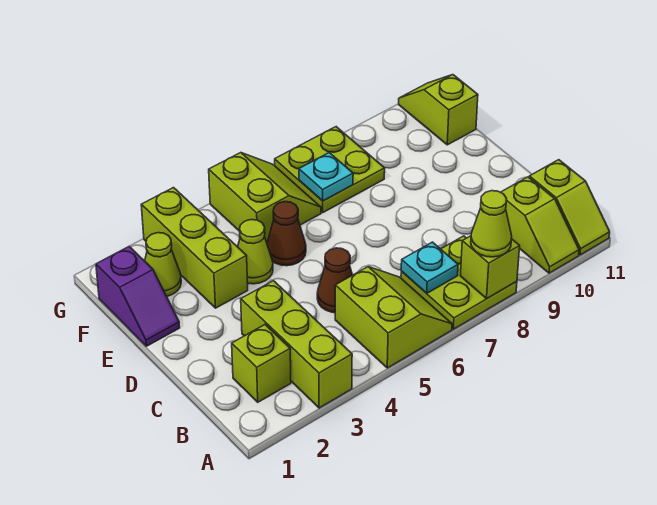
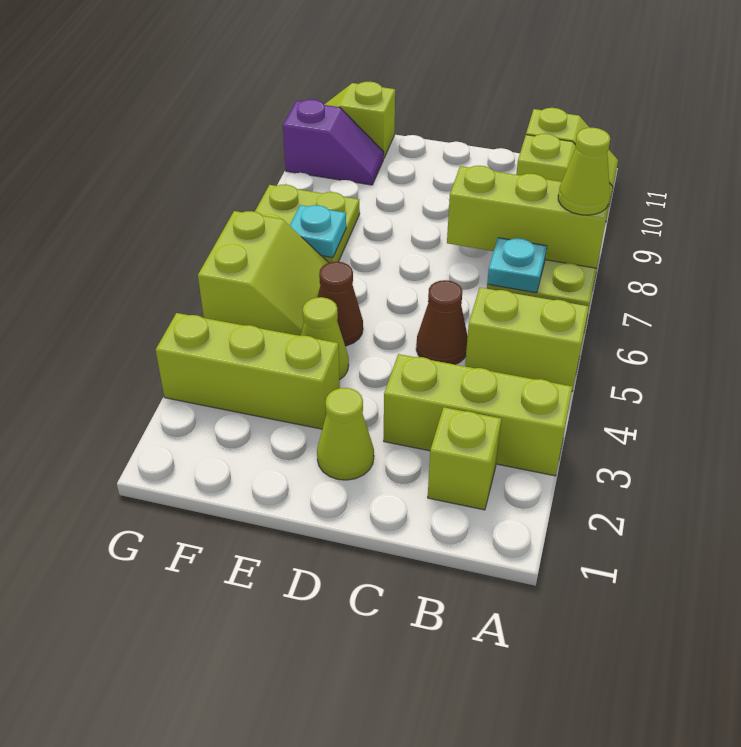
lime brick A8 level 2 -> lime brick A8:C8 level 2
purple slope E1:F1 level 1 top F -> purple slope F10:G10 level 1 top G
lime cone F2 level 1 -> lime cone D2 level 1
lime slope F5:G6 level 1 top 5 -> lime slope F5:G6 level 1 top G

